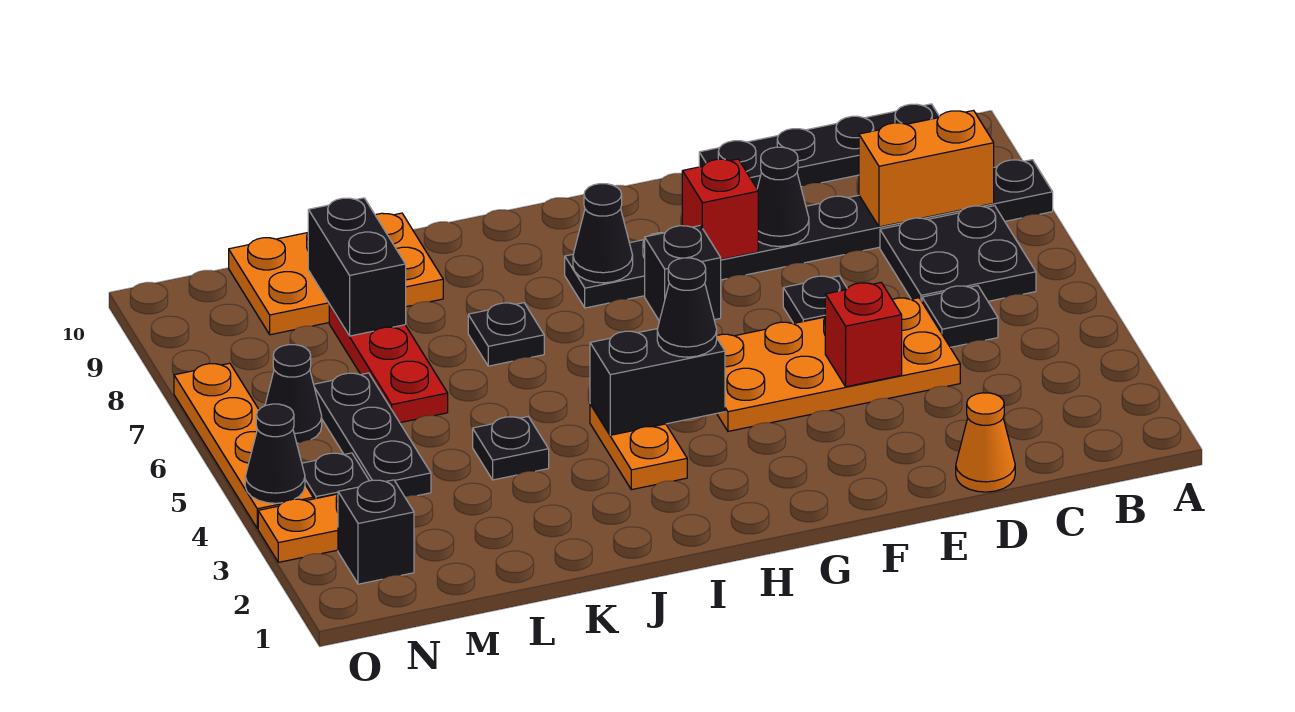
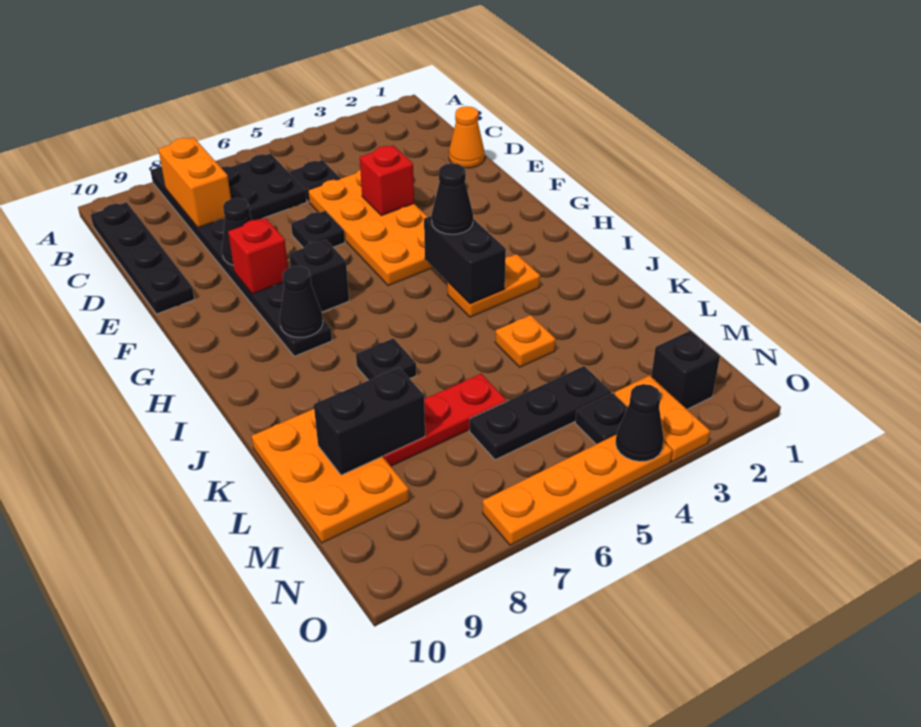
black plate K4 level 1 -> orange plate K4 level 1
black cone N6 level 1 -> none

